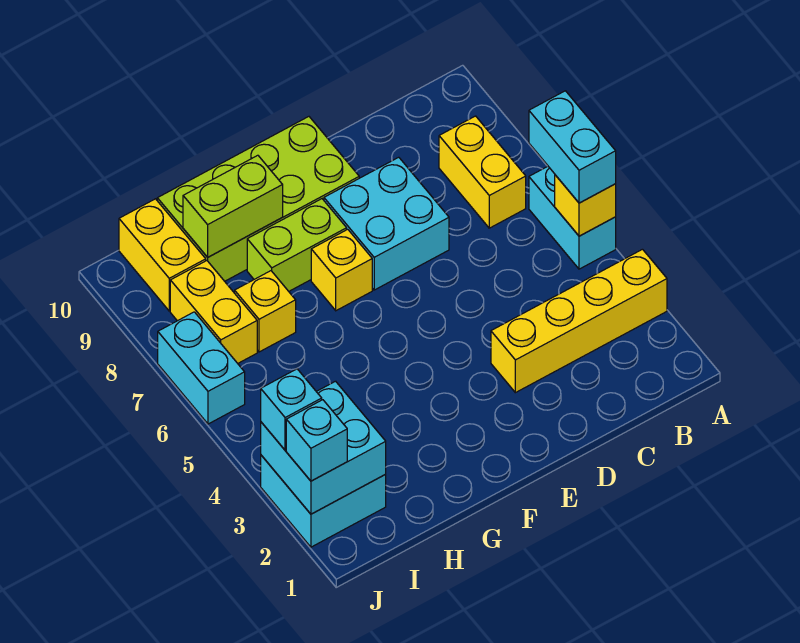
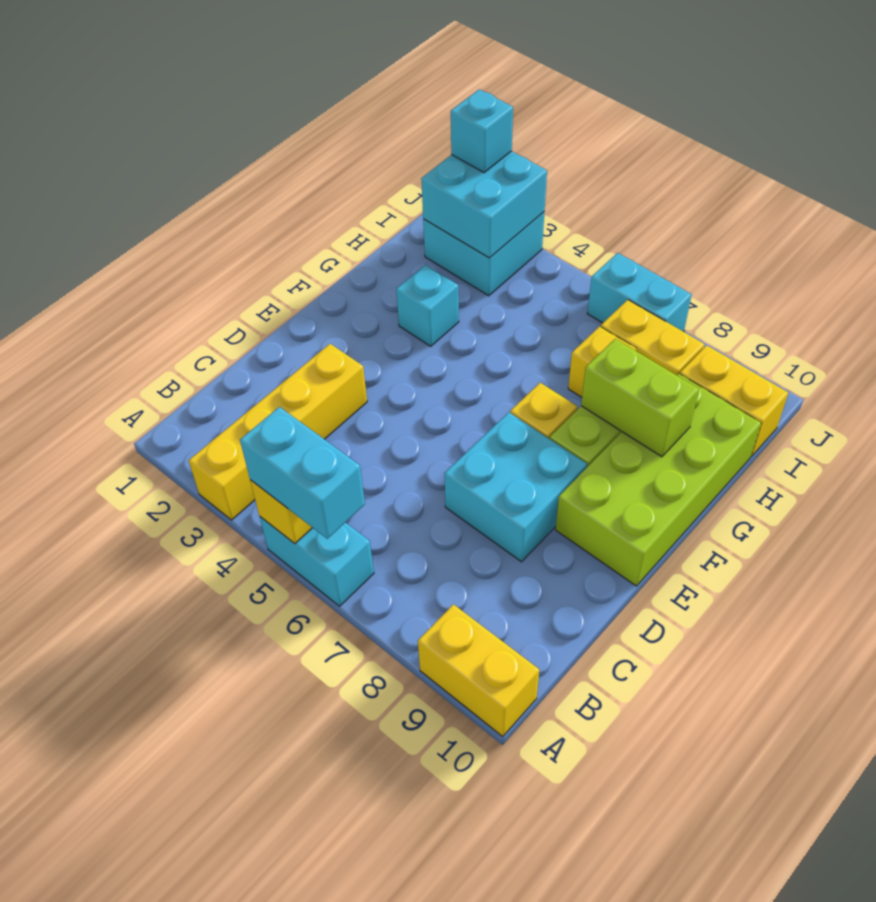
yellow brick B7:B8 level 1 -> yellow brick A9:A10 level 1
lime brick G9:H9 level 2 -> lime brick G8:G9 level 2
cyan brick J3 level 3 -> cyan brick G3 level 1

